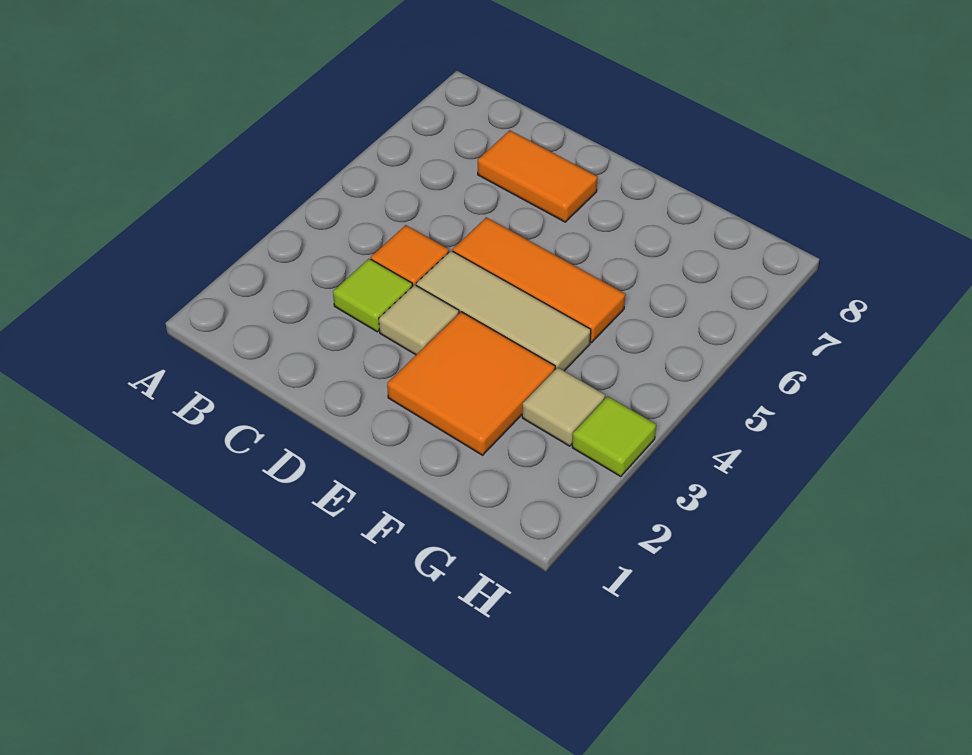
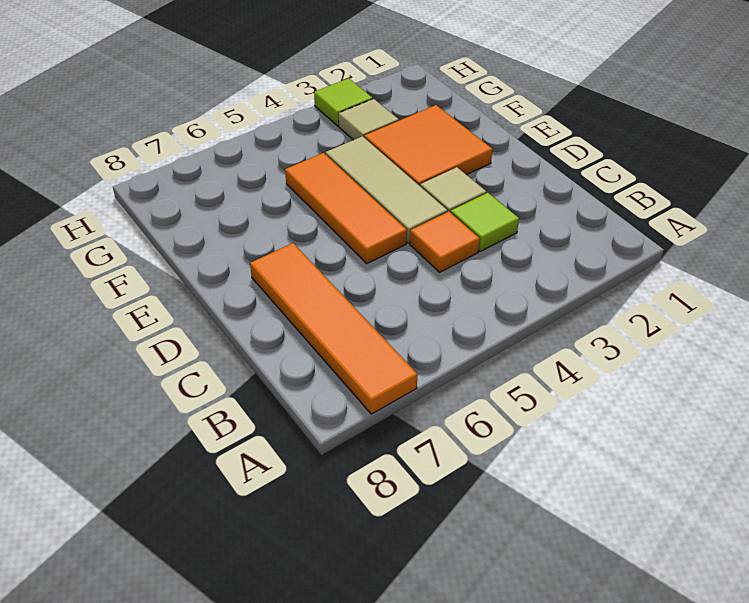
orange tile C7:D7 level 1 -> orange tile A7:D7 level 1

